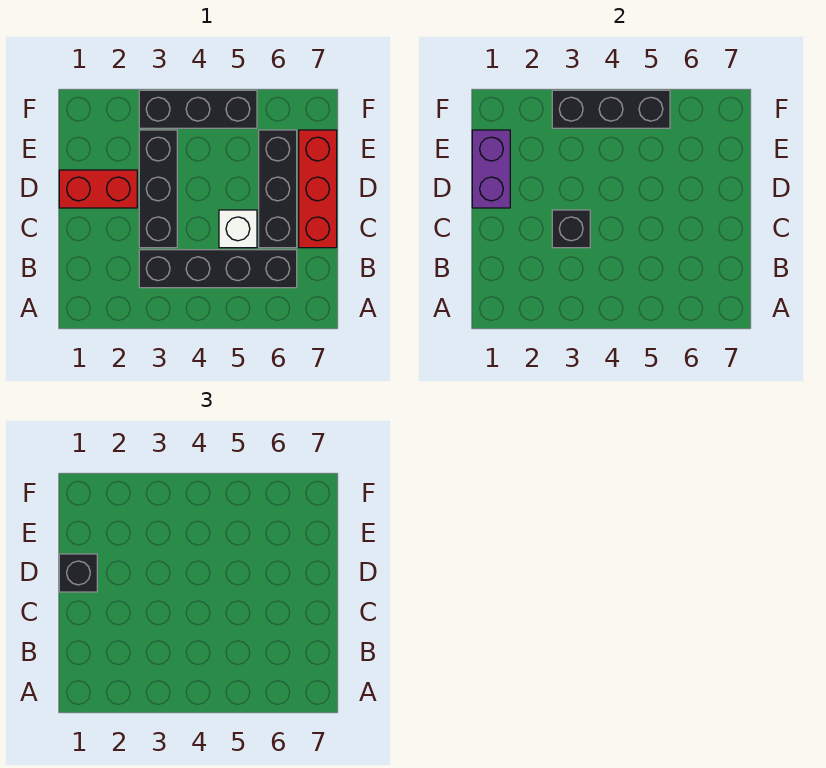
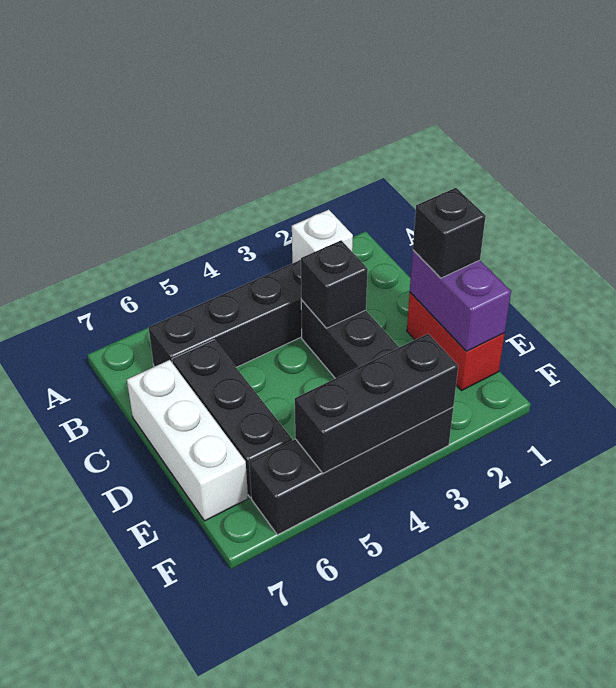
white brick C5 level 1 -> white brick A2 level 1
red brick C7:E7 level 1 -> white brick C7:E7 level 1
red brick D1:D2 level 1 -> red brick D1:E1 level 1
black brick F3:F5 level 1 -> black brick F3:F6 level 1

